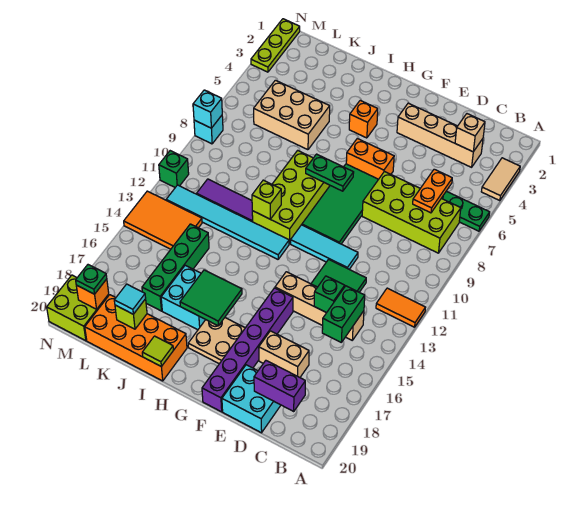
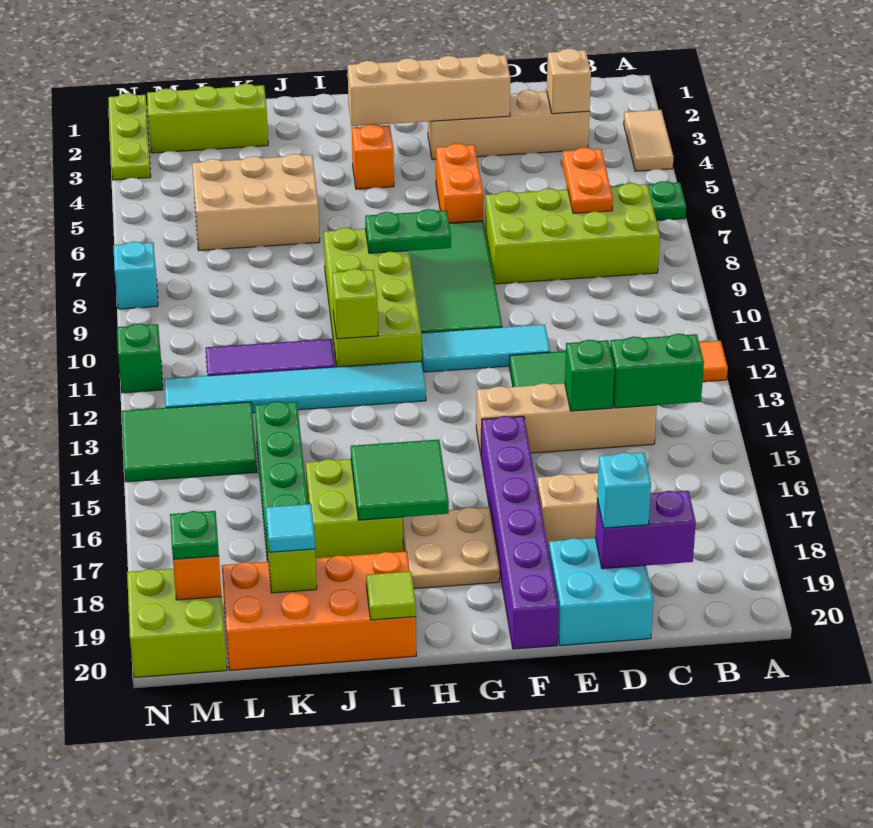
green brick C14:C15 level 2 -> green brick B14:C14 level 2
none -> tan brick E3:H3 level 2
orange brick F6:G6 level 1 -> orange brick F5:F6 level 1
cyan brick I16:J17 level 1 -> lime brick I16:J17 level 1
none -> lime brick K2:M2 level 1
orange tile L13:N14 level 1 -> green tile L13:N14 level 1
cyan brick N8 level 2 -> cyan brick D19 level 3

